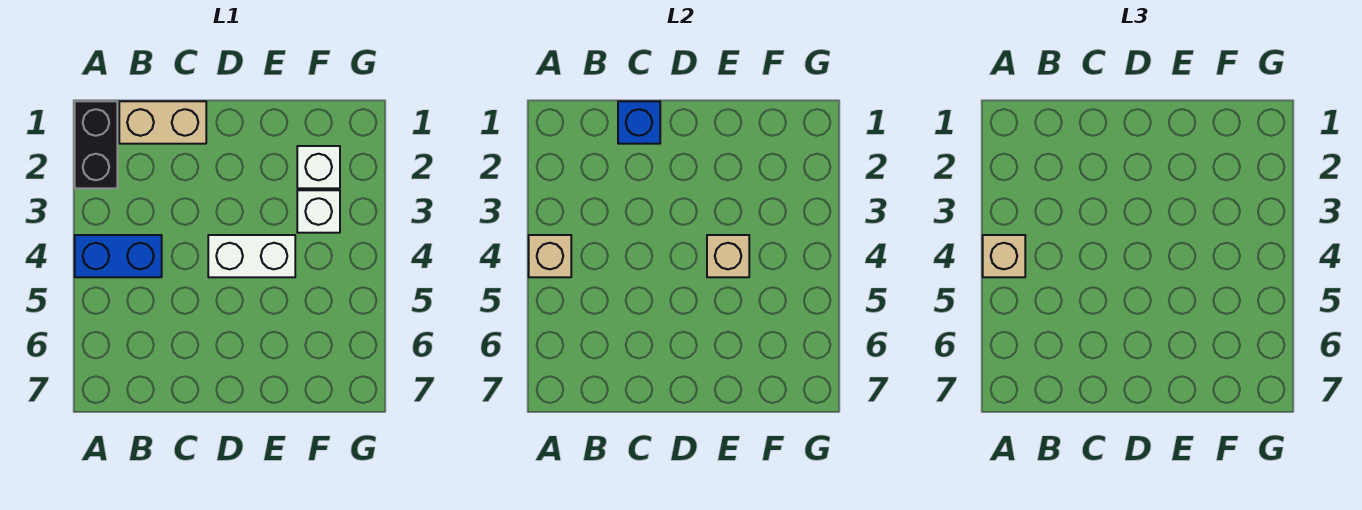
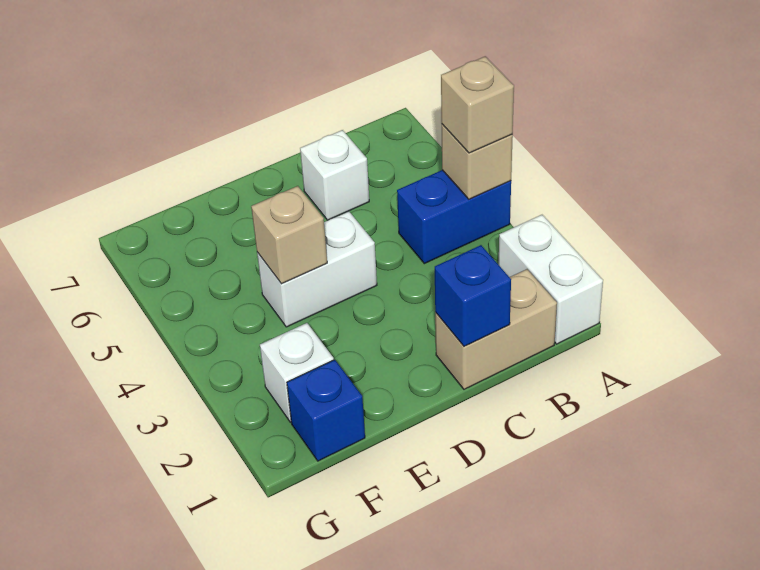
black brick A1:A2 level 1 -> white brick A1:A2 level 1
none -> blue brick F1 level 1
white brick F3 level 1 -> white brick C6 level 1

